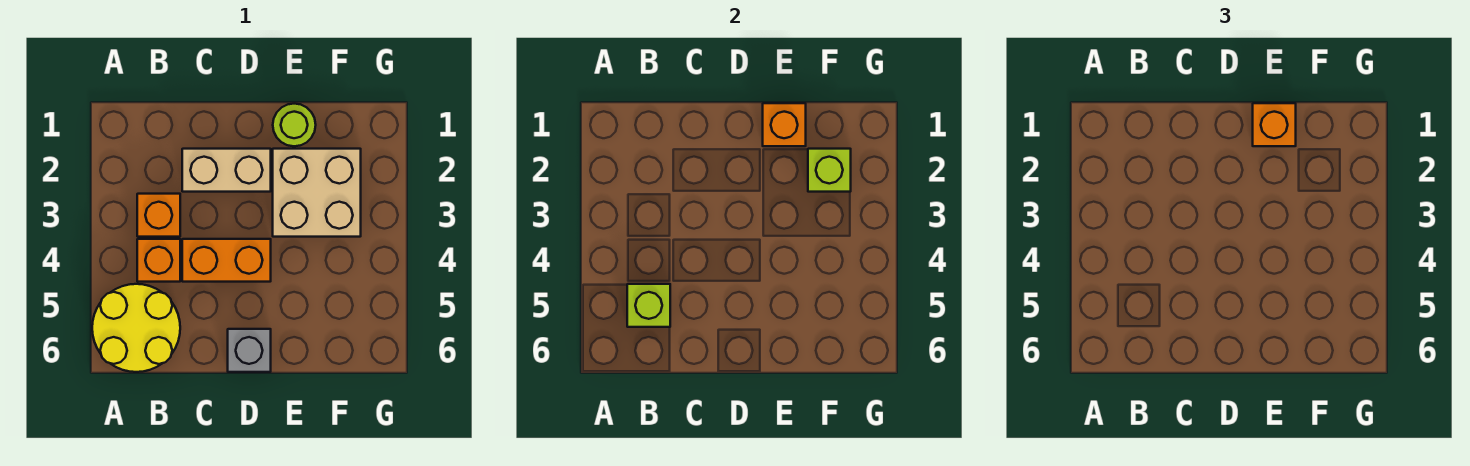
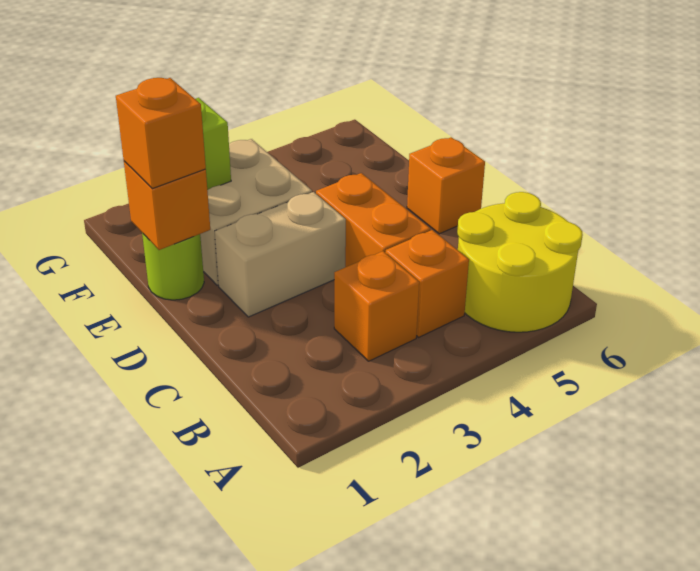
lime brick B5 level 2 -> none
tan brick C2:D2 level 1 -> tan brick D2:D3 level 1
grey brick D6 level 1 -> orange brick D6 level 1

